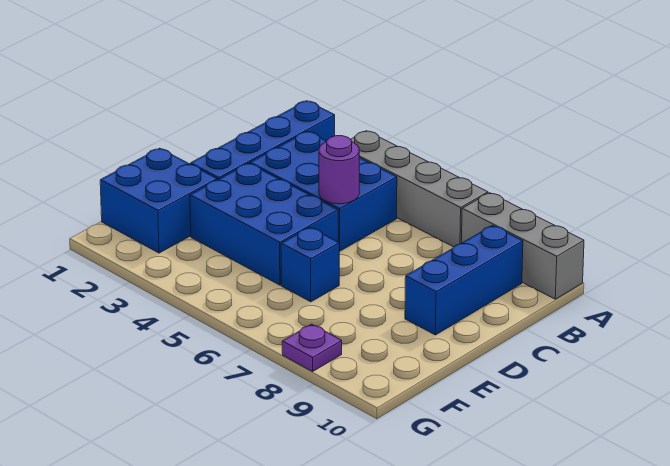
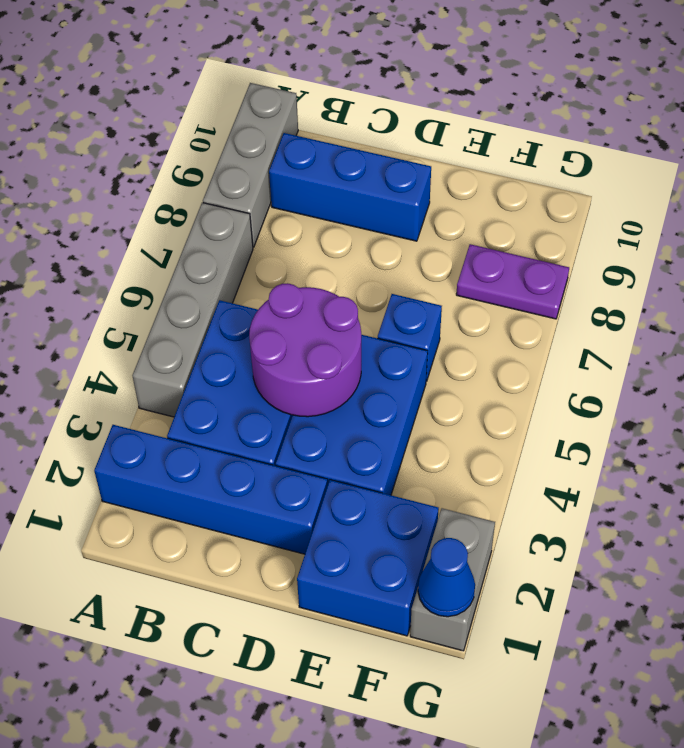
purple round brick C5 level 2 -> purple round brick C4:D5 level 2
none -> grey brick G1:G2 level 1
none -> blue cone G1 level 2
purple plate G8 level 1 -> purple plate F8:G8 level 1

